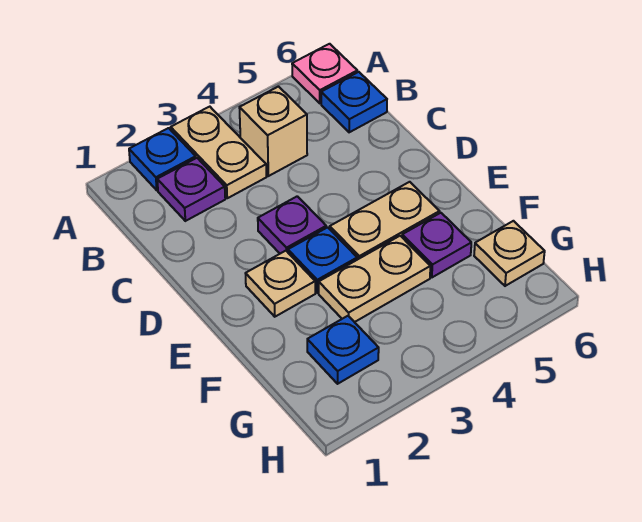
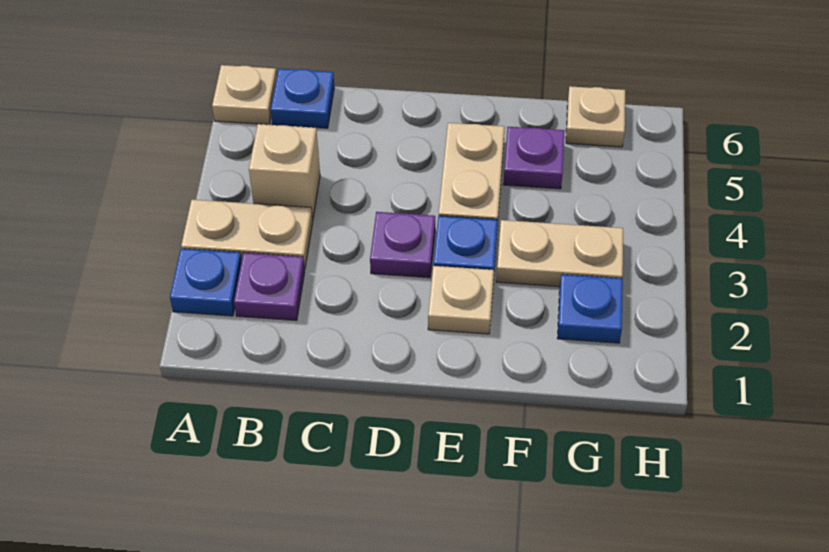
pink plate A6 level 1 -> tan plate A6 level 1
tan plate F3:F4 level 1 -> tan plate F3:G3 level 1

